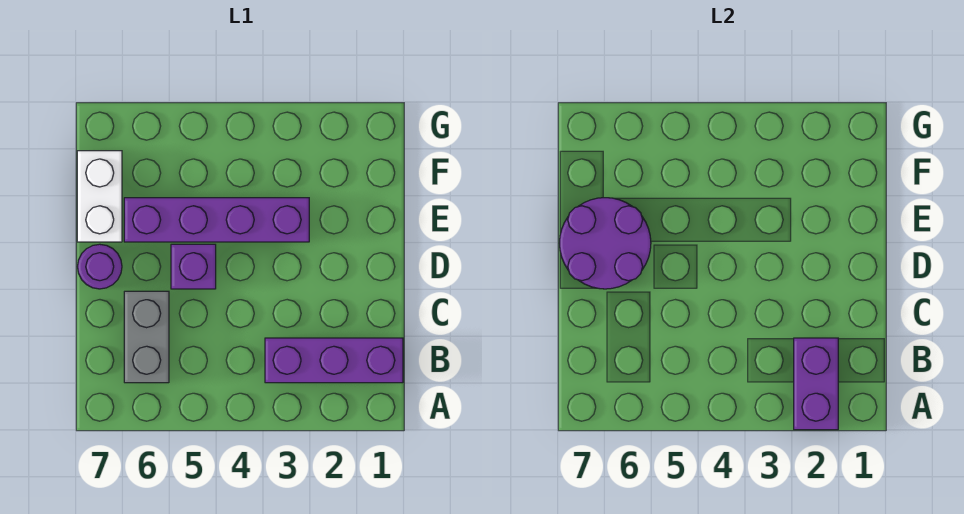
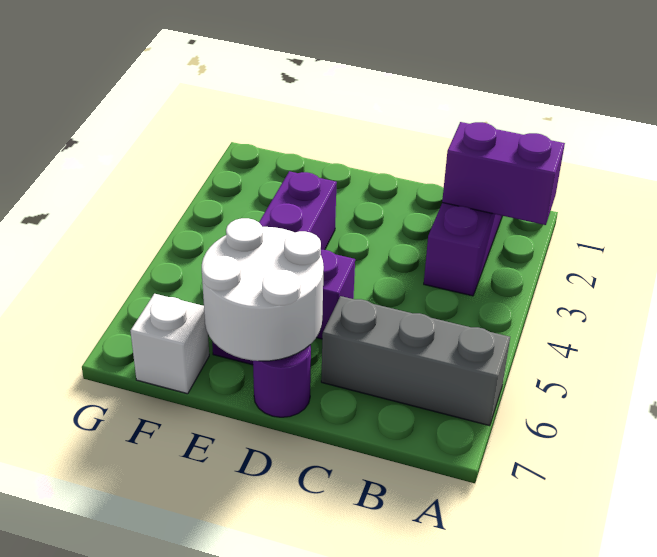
grey brick B6:C6 level 1 -> grey brick A6:C6 level 1
purple round brick D6:E7 level 2 -> white round brick D6:E7 level 2
white brick E7:F7 level 1 -> white brick F7 level 1

